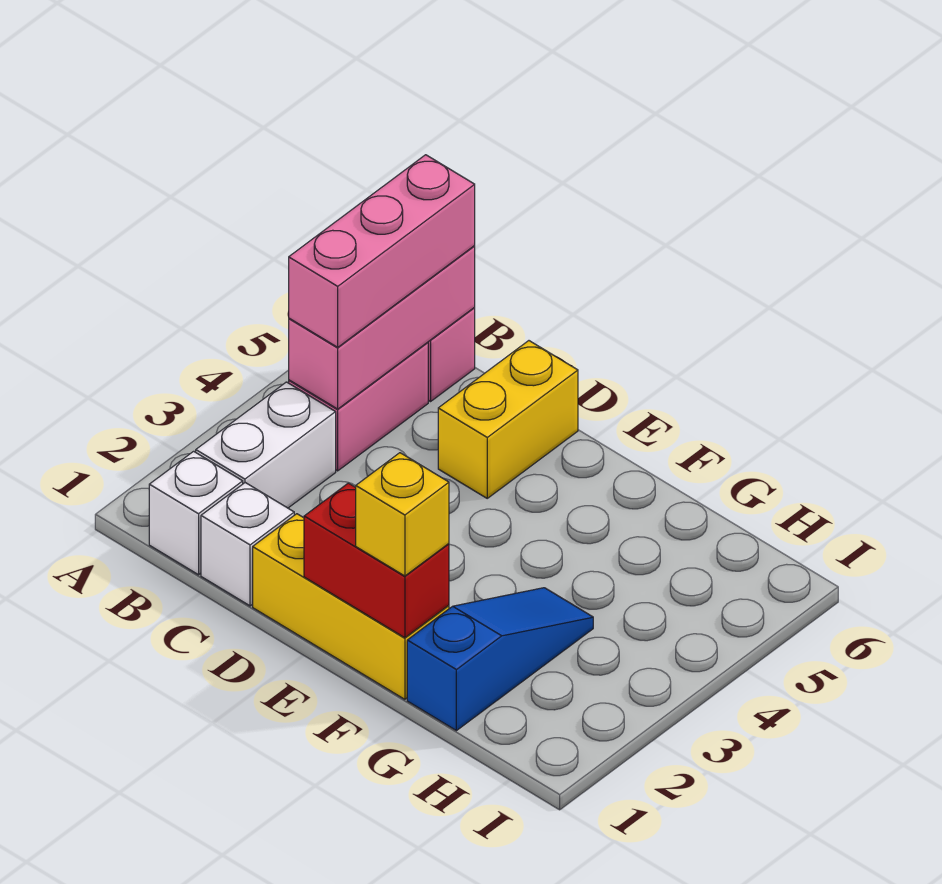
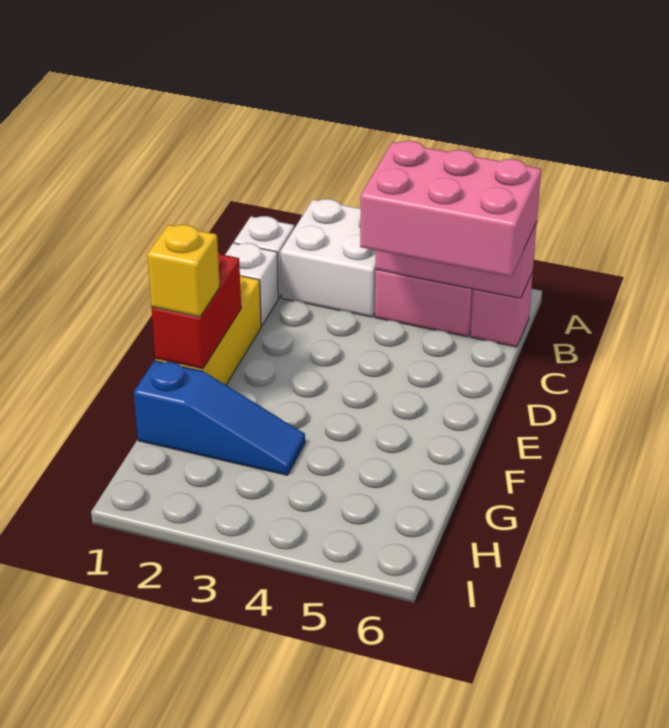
white brick B2:B3 level 1 -> white brick A2:B3 level 1
pink brick B4:B6 level 3 -> pink brick B4:C6 level 3
yellow brick D5:D6 level 1 -> none

